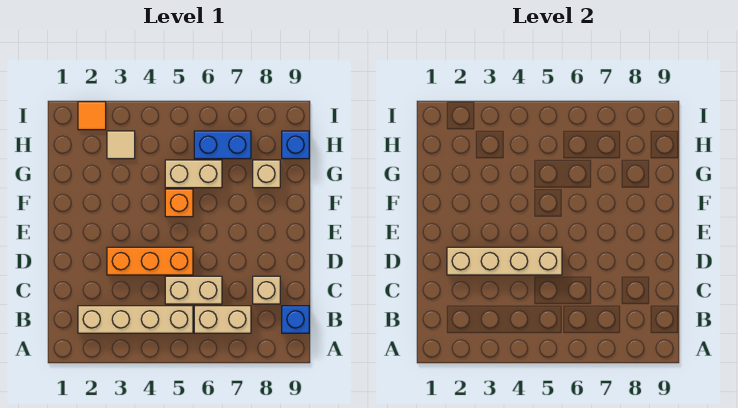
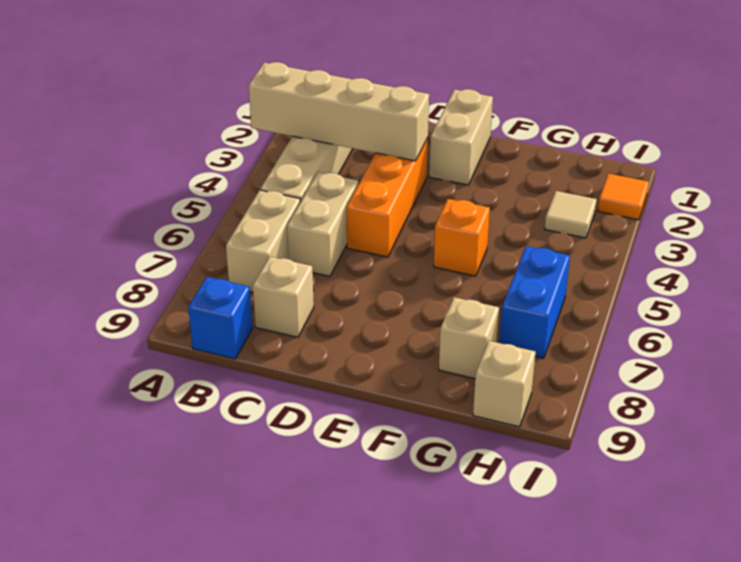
tan brick D2:D5 level 2 -> tan brick A3:D3 level 2
tan brick G5:G6 level 1 -> tan brick E1:E2 level 1
blue brick H9 level 1 -> tan brick H9 level 1

